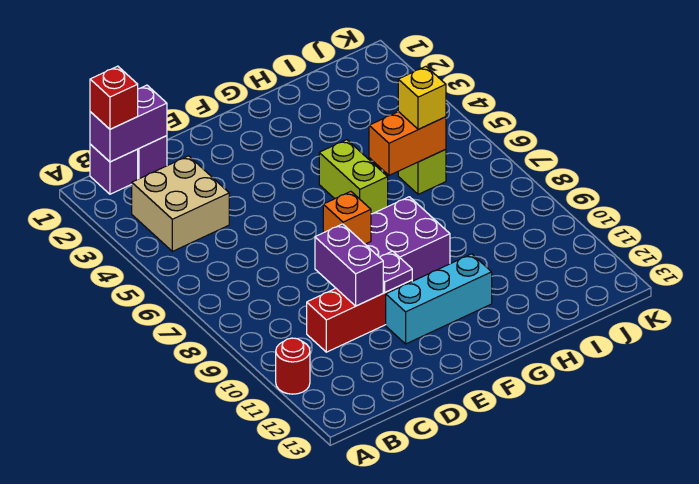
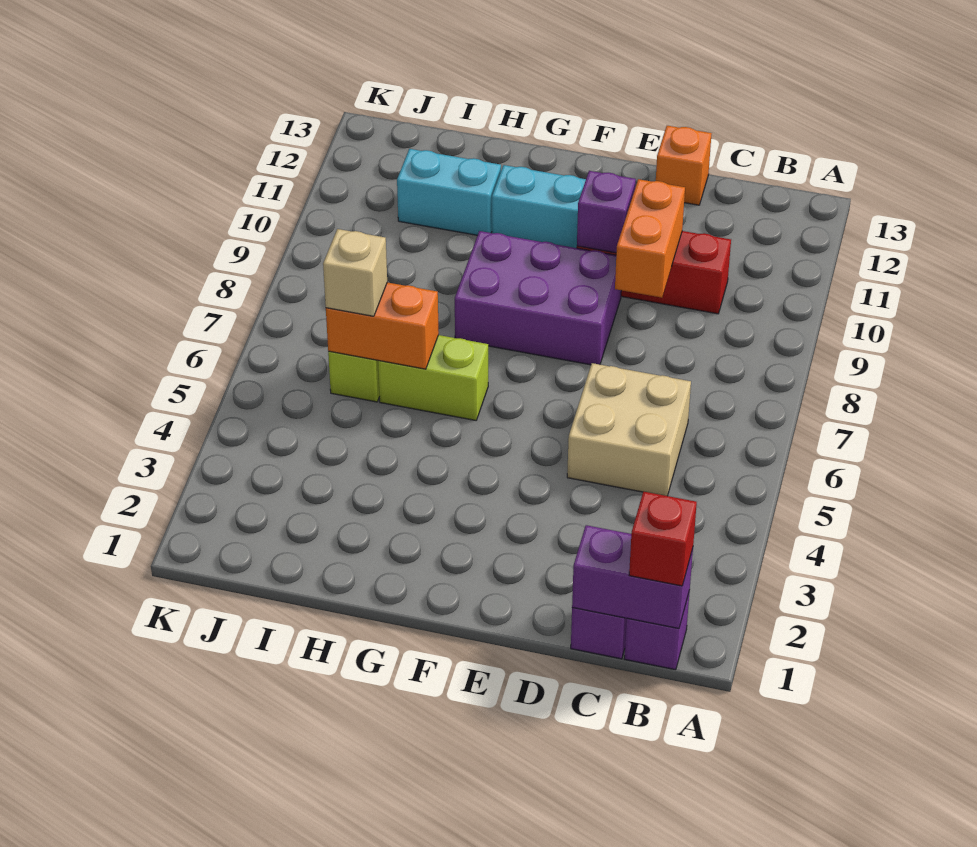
red round brick A11 level 1 -> none
tan brick B3:C4 level 1 -> tan brick C5:D6 level 1
purple brick D9:D10 level 2 -> orange brick D9:D10 level 2
orange brick E8 level 2 -> orange brick D13 level 1
purple plate E10 level 2 -> purple brick E10 level 2
lime brick G5:G6 level 1 -> lime brick G6:H6 level 1
none -> cyan brick H11:I11 level 1
yellow brick I6 level 3 -> tan brick I6 level 3

